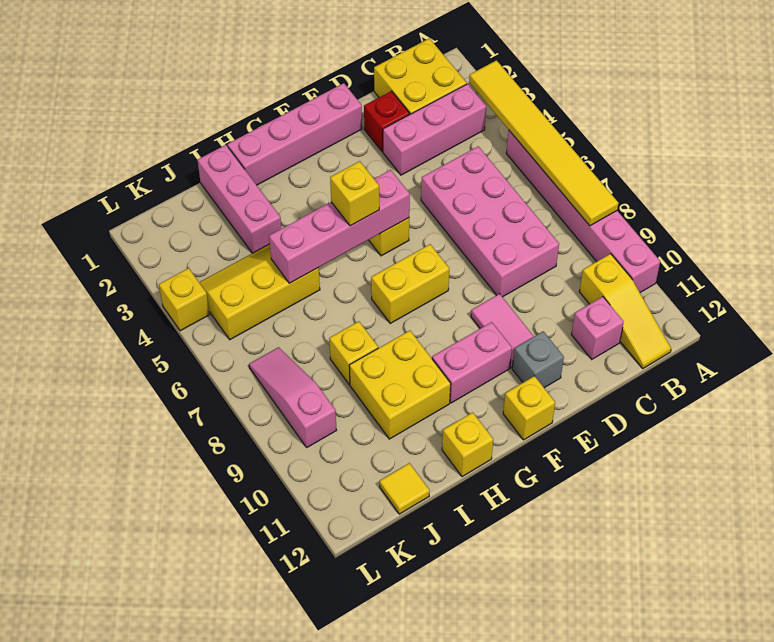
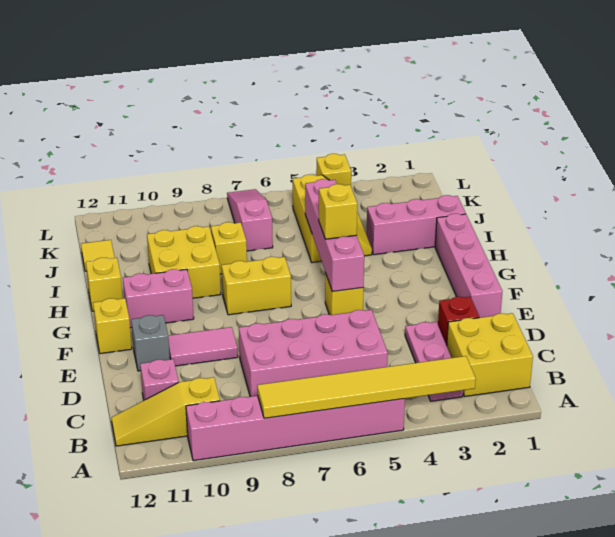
pink brick B3:D3 level 1 -> pink plate B3:D3 level 1
yellow brick F7:G7 level 1 -> yellow brick G7:G8 level 1
pink brick F10:G10 level 1 -> pink brick G10:G11 level 1
pink slope K7:K9 level 1 top 9 -> pink slope J7:L7 level 1 top J

